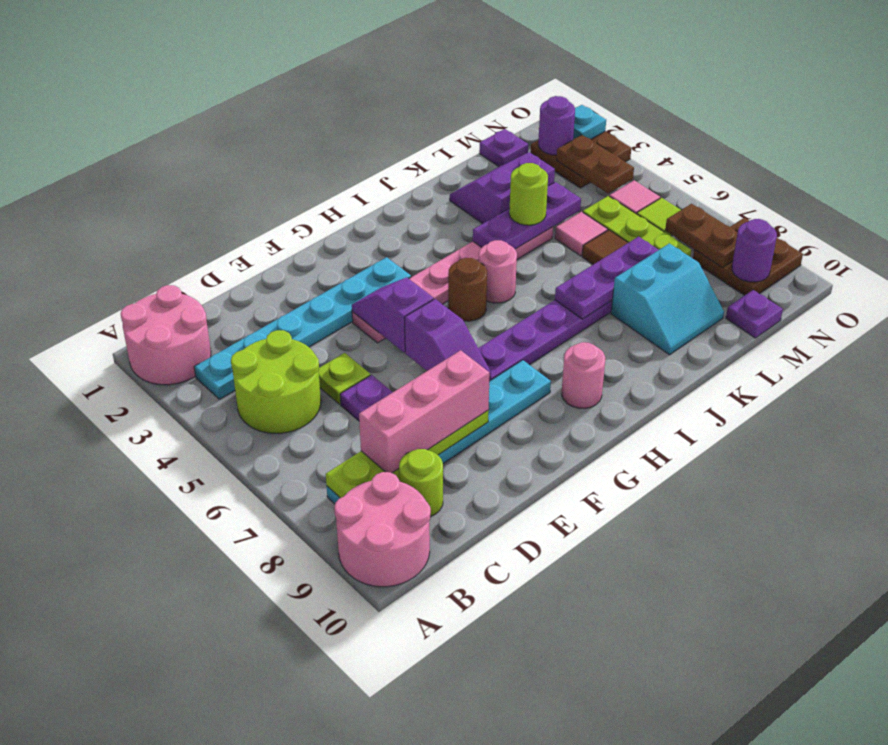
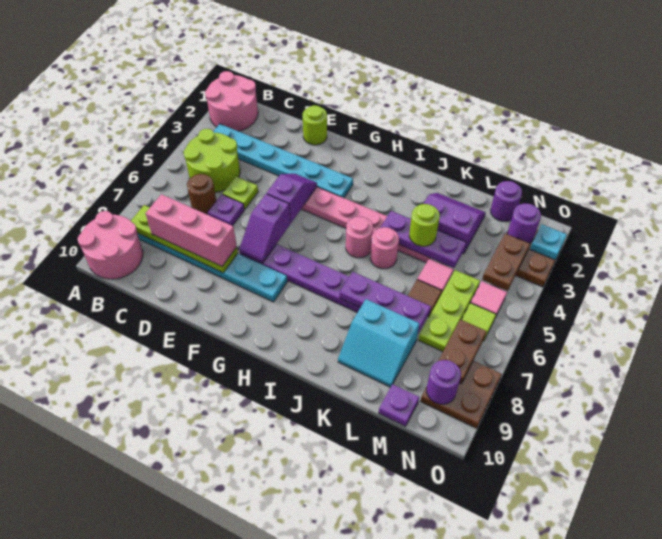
lime round brick C9 level 1 -> lime round brick E1 level 1
brown round brick H5 level 1 -> brown round brick C6 level 1
pink round brick H9 level 1 -> pink round brick J5 level 1
purple plate M1 level 1 -> purple round brick M1 level 1

